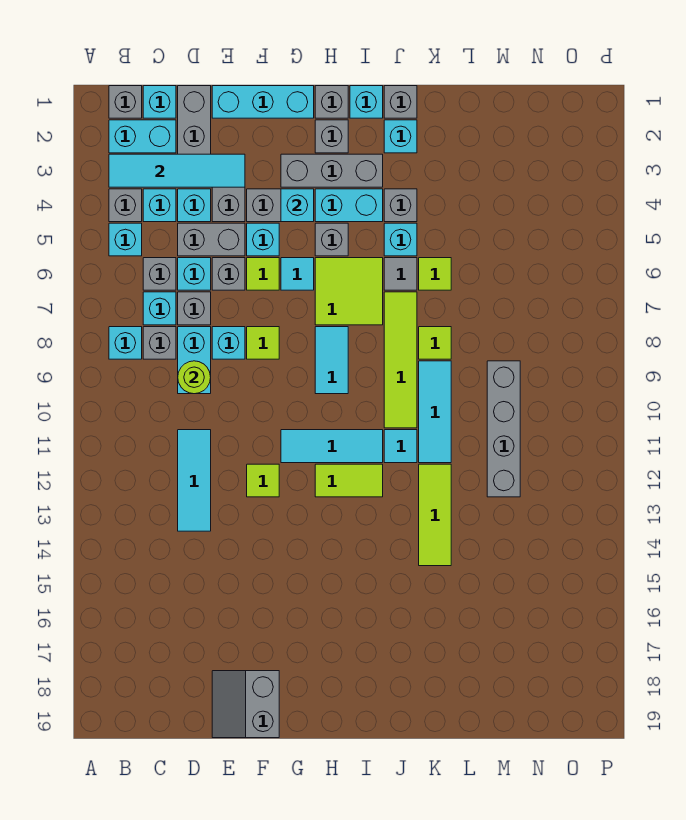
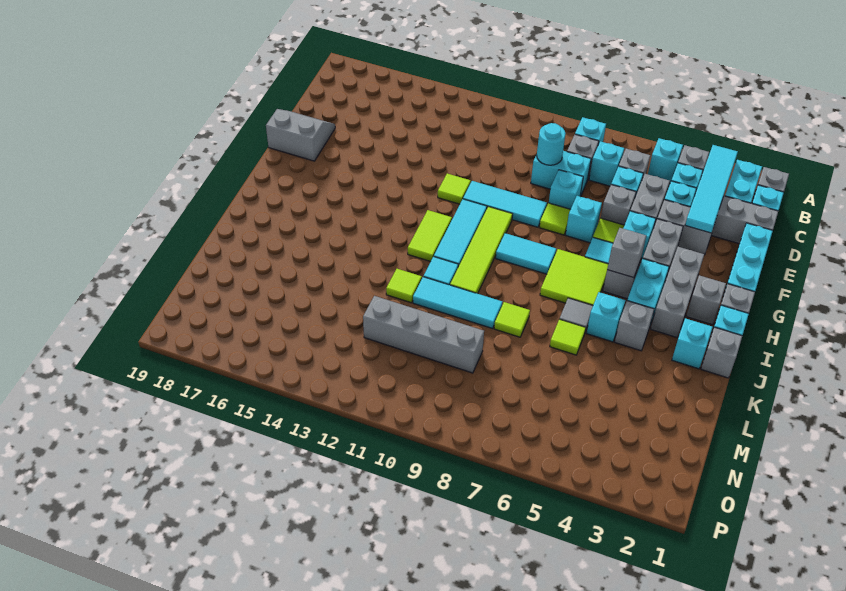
grey brick D7 level 1 -> grey brick H5 level 2
lime round brick D9 level 2 -> cyan round brick D9 level 2
cyan tile D11:D13 level 1 -> cyan tile F9:F11 level 1
cyan brick G4 level 2 -> cyan brick F7 level 1
lime tile J7:J10 level 1 -> lime tile G10:J10 level 1
lime tile K12:K14 level 1 -> lime tile K12 level 1

